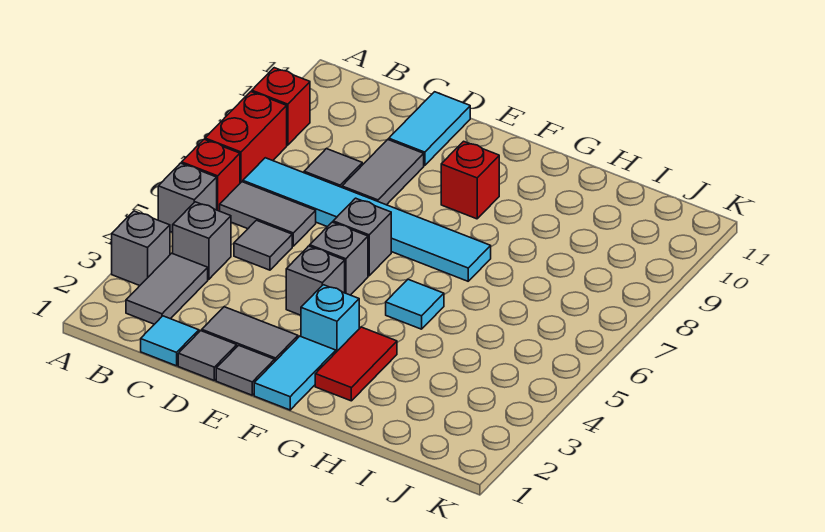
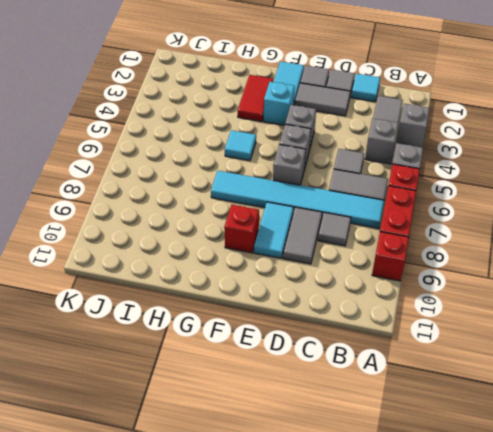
cyan tile D10:D11 level 1 -> cyan tile E8:E9 level 1

